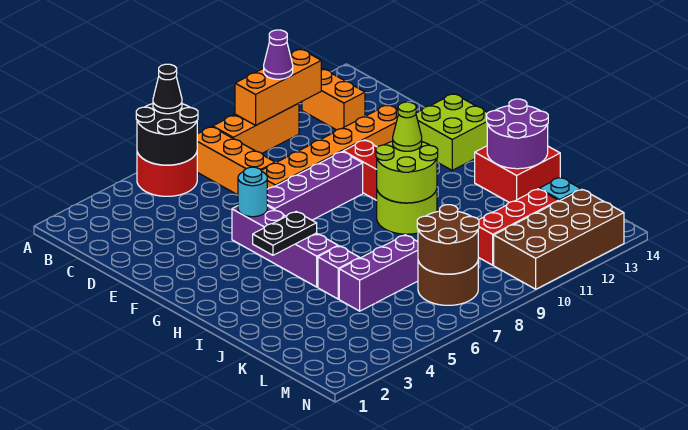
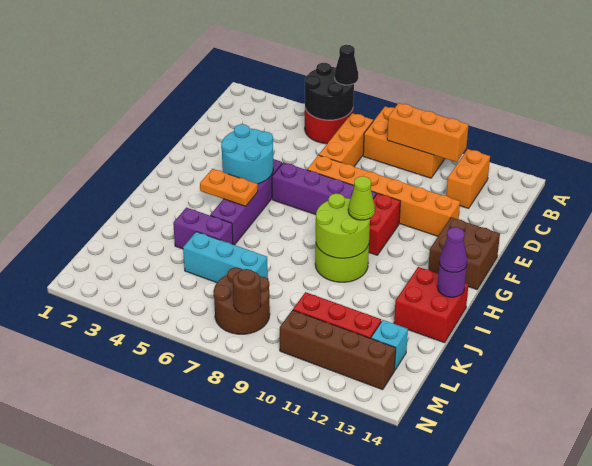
orange brick B8:B10 level 1 -> orange brick A8:B10 level 1
purple cone B10 level 3 -> purple cone I14 level 3
cyan round brick F5 level 2 -> cyan round brick F4:G5 level 2
lime brick F13:G14 level 1 -> brown brick F13:G14 level 1
black plate H4:H5 level 2 -> orange plate H4:H5 level 2
purple round brick I13:J14 level 2 -> purple round brick I14 level 2
purple brick J5 level 1 -> purple brick J4:J5 level 1
purple brick K5:K7 level 1 -> cyan brick K5:K7 level 1
brown round brick L7:M8 level 2 -> brown round brick M8 level 2
brown brick M10:N13 level 1 -> brown brick M10:M13 level 1

